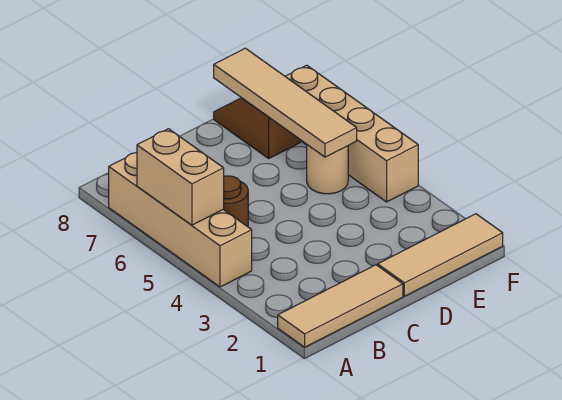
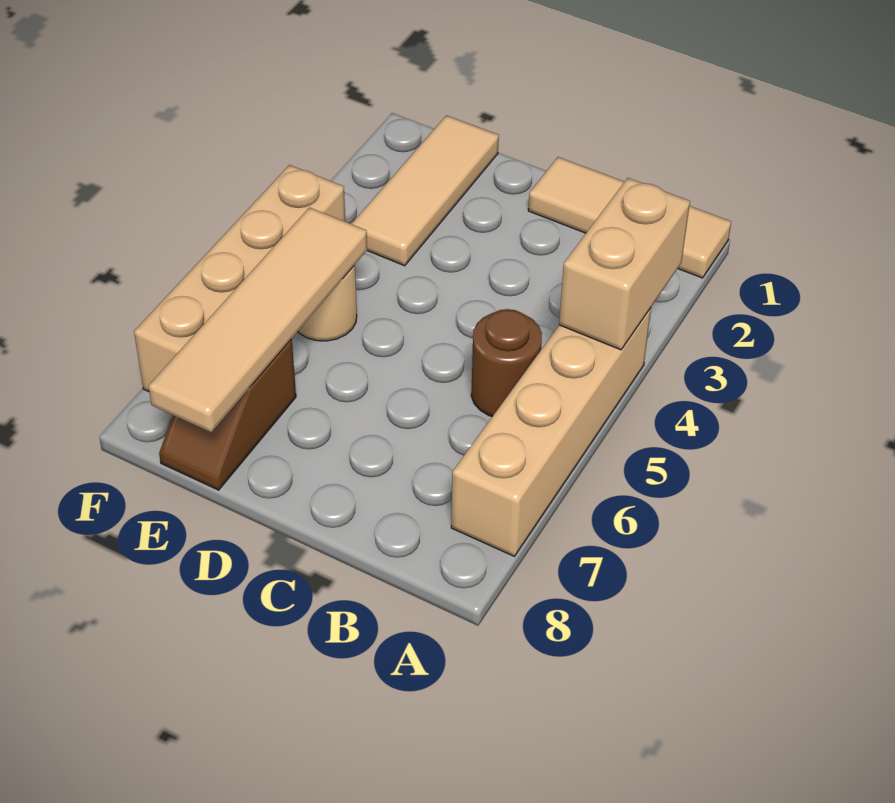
tan brick A5:A6 level 2 -> tan brick A3:A4 level 2
tan tile D1:F1 level 1 -> tan tile E1:E3 level 1

